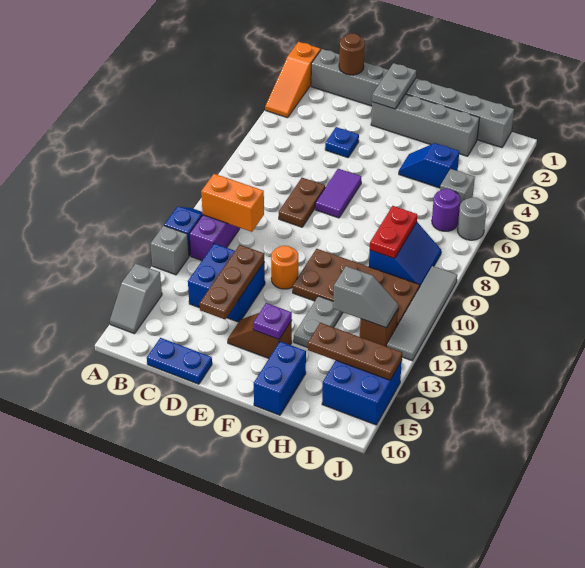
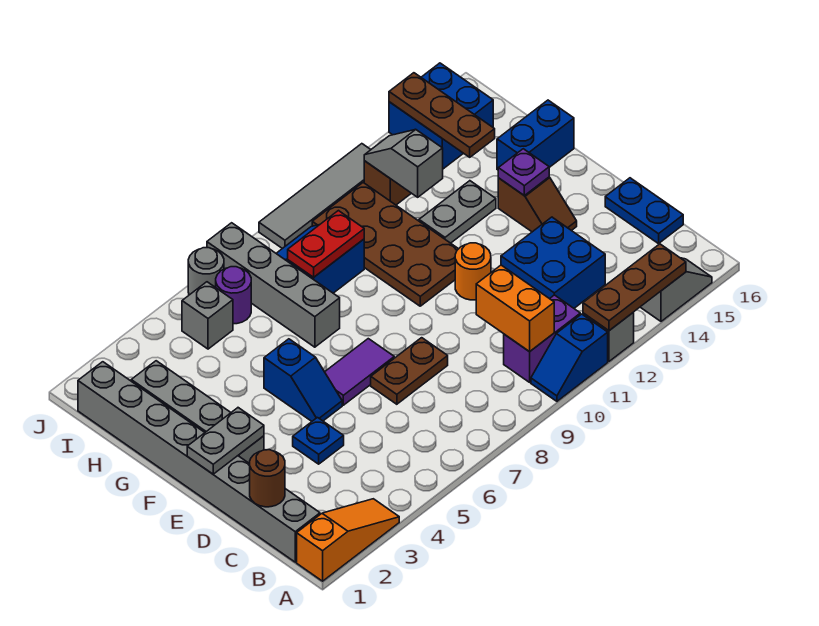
brown plate D12:D14 level 2 -> brown plate A12:A14 level 2
blue slope G4:H4 level 1 top H -> blue slope E5:F5 level 1 top F
none -> grey brick G7:J7 level 1

